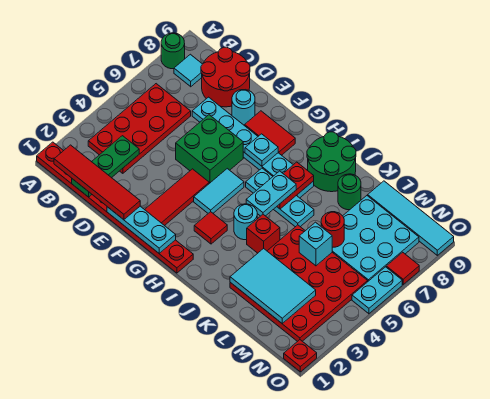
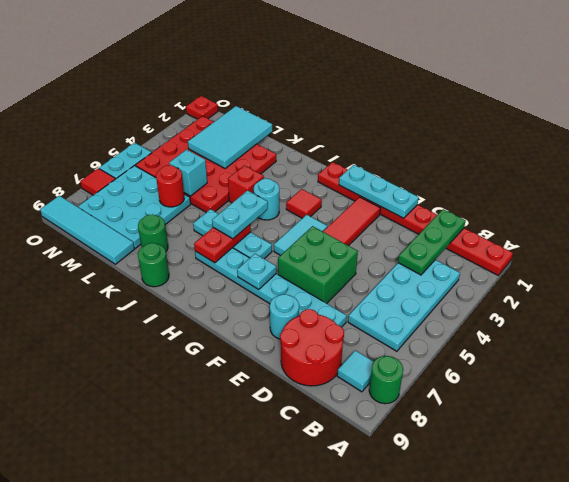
red tile B1:E1 level 3 -> none
red plate B3:C6 level 1 -> cyan plate B3:C6 level 1
red tile F8:G8 level 1 -> none
green round brick I8:J9 level 1 -> green round brick J9 level 1
cyan tile K2:M3 level 2 -> cyan tile L1:M3 level 2

